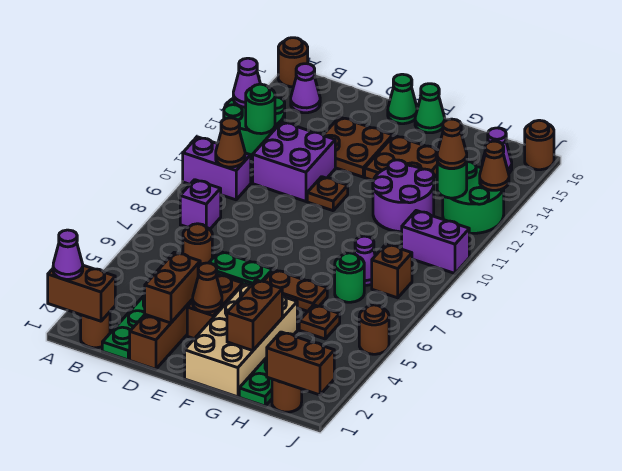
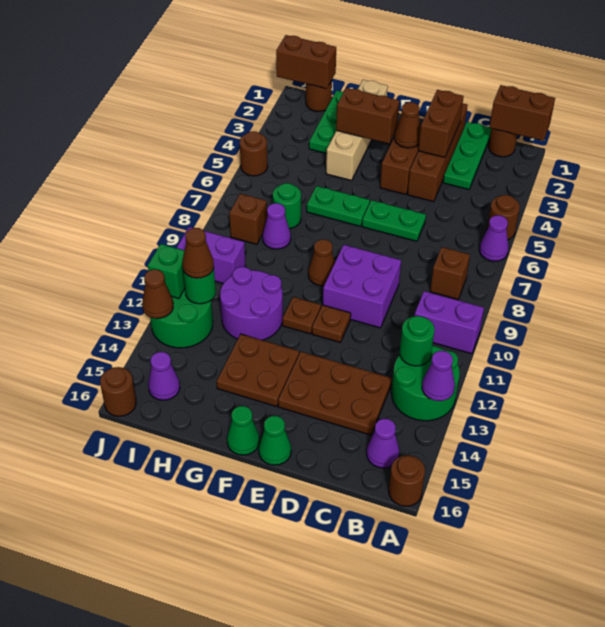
purple cone A1 level 3 -> purple cone A6 level 1
purple brick B8 level 1 -> brown brick B8 level 1
brown cone B10 level 2 -> brown cone F9 level 1
brown round brick C6 level 1 -> brown round brick A5 level 1
purple brick C11:D12 level 1 -> purple brick D9:E10 level 1
brown plate D13:E14 level 1 -> brown plate C13:E14 level 1
tan brick F1:G4 level 1 -> tan brick G1:G4 level 1
brown plate F6:G6 level 1 -> green plate F6:G6 level 1
brown brick G2:G3 level 2 -> brown brick F3:G3 level 2
brown plate H5 level 1 -> brown plate F11 level 1
none -> green brick J12 level 2

